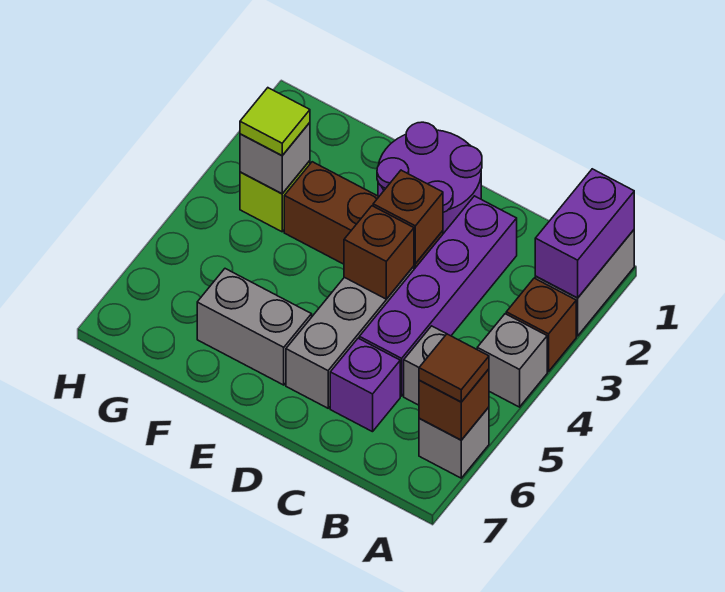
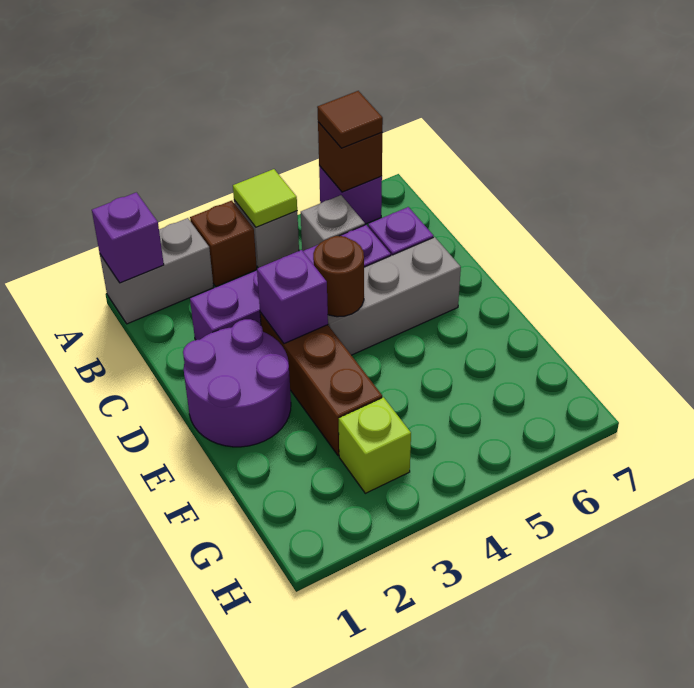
purple brick A1:A2 level 2 -> purple brick A1 level 2
grey brick A6 level 1 -> purple brick A6 level 1
brown brick D3 level 2 -> purple brick D3 level 2
brown brick D4 level 2 -> brown round brick D4 level 2
grey brick E6:F6 level 1 -> none
grey brick G3 level 2 -> none
lime tile G3 level 3 -> lime tile A4 level 2

